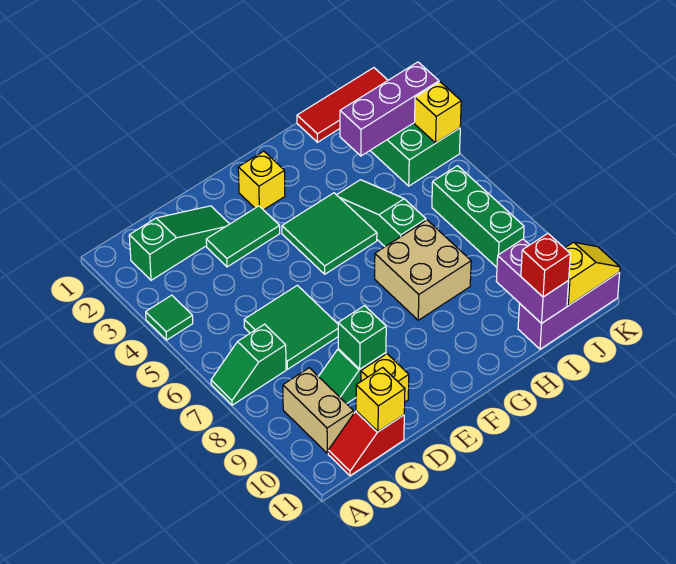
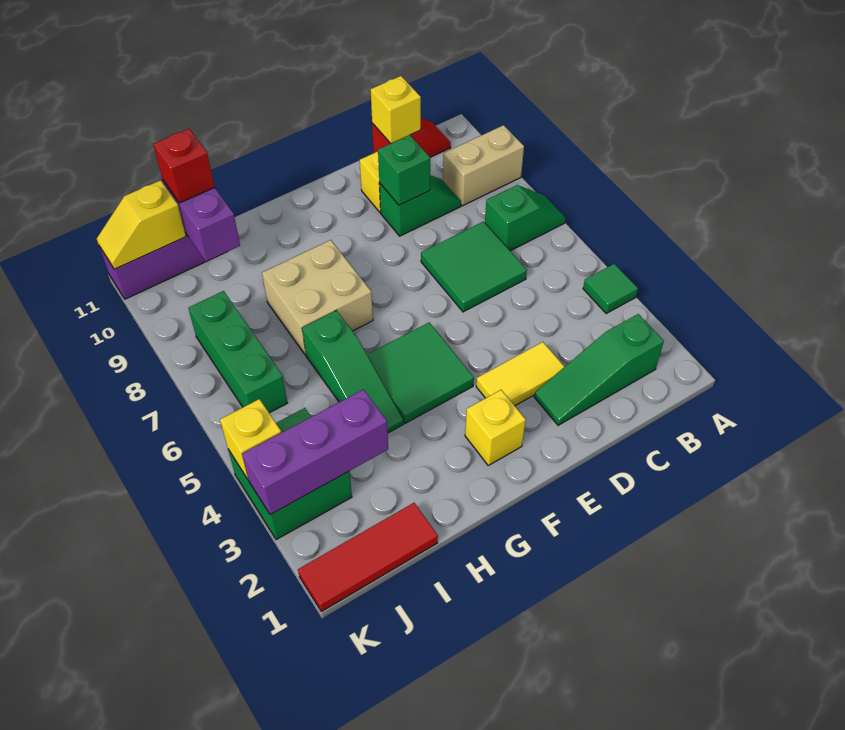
tan brick B9:B10 level 1 -> tan brick A9:B9 level 1
green tile D3:E3 level 1 -> yellow tile D3:E3 level 1

